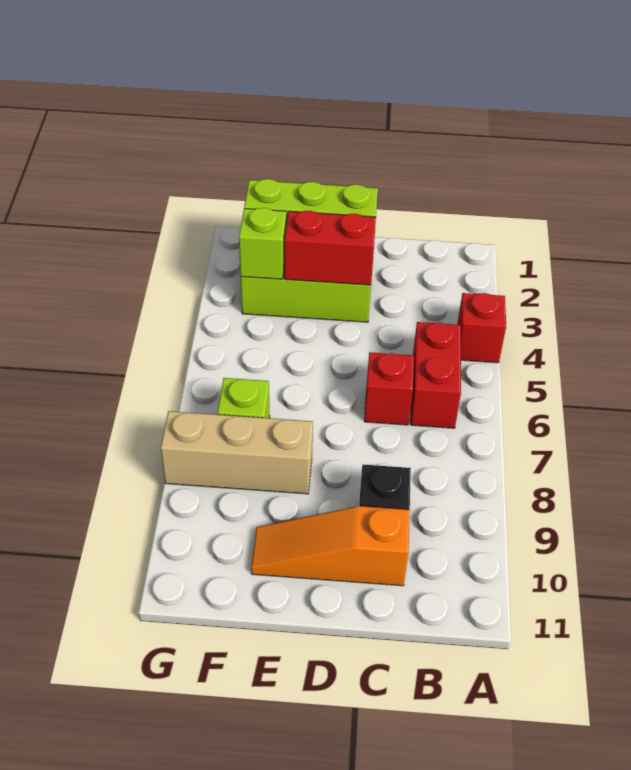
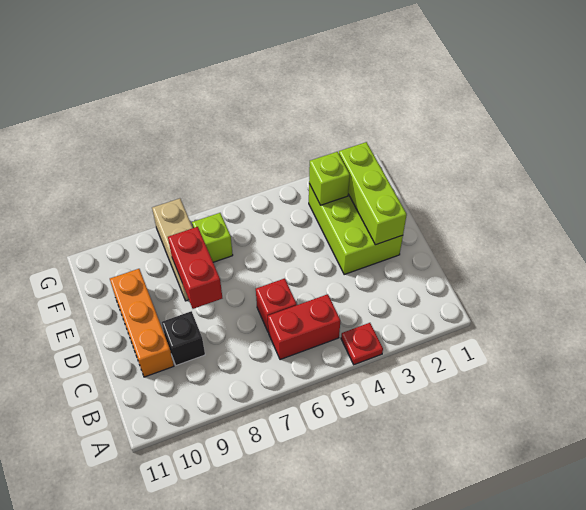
red brick A4 level 1 -> red plate A4 level 1
orange slope C10:E10 level 1 top C -> orange brick C10:E10 level 1
red brick D3:E3 level 2 -> red brick D8:E8 level 2

